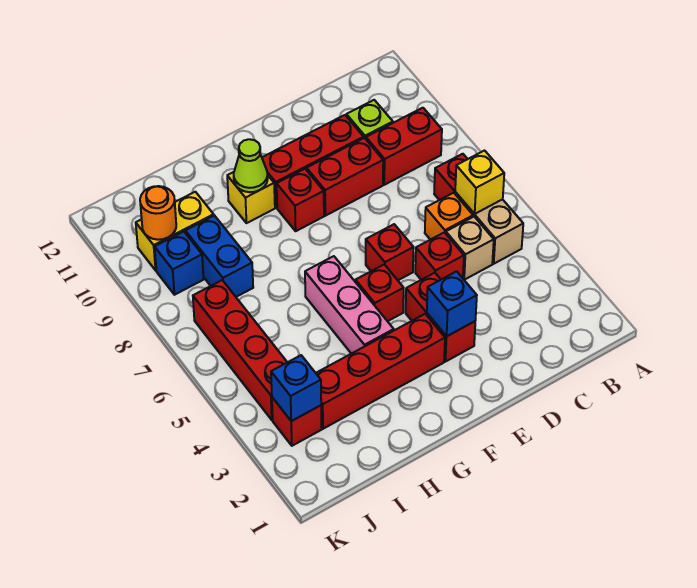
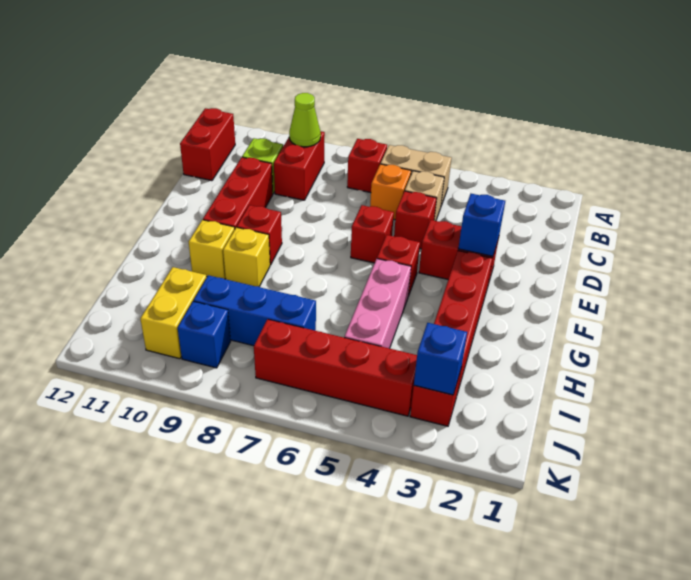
yellow brick B6 level 2 -> yellow brick G9 level 1
red brick D9:E9 level 1 -> red brick B12:C12 level 1
pink brick G4:G6 level 1 -> pink brick G5:I5 level 1
lime cone G10 level 2 -> lime cone B9 level 2
blue brick I8:I9 level 1 -> blue brick I7:I9 level 1
orange round brick J10 level 2 -> none

